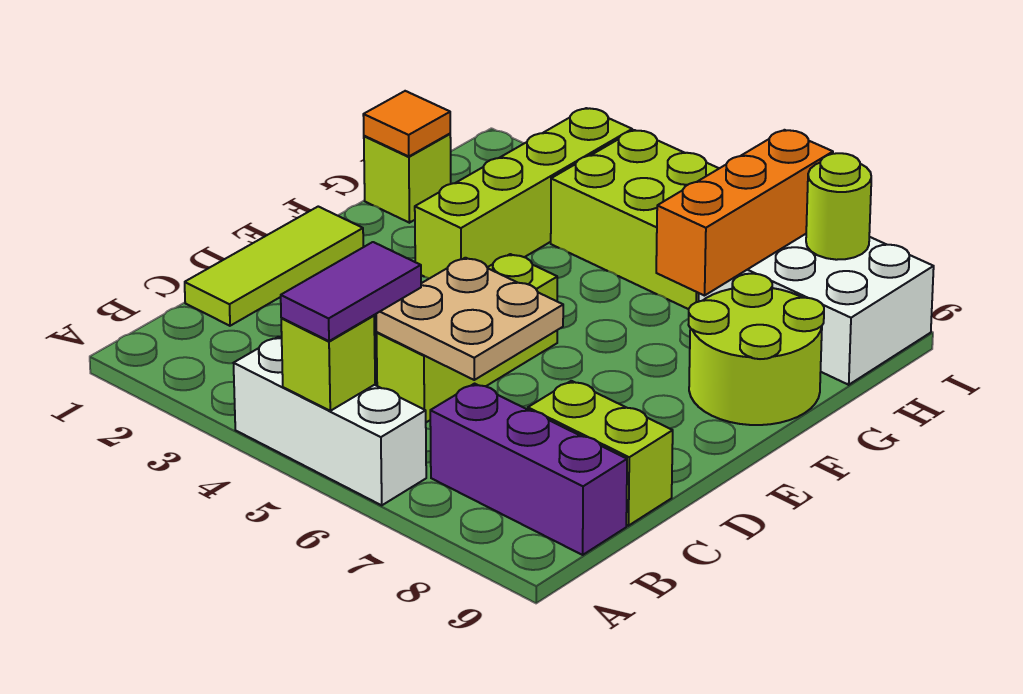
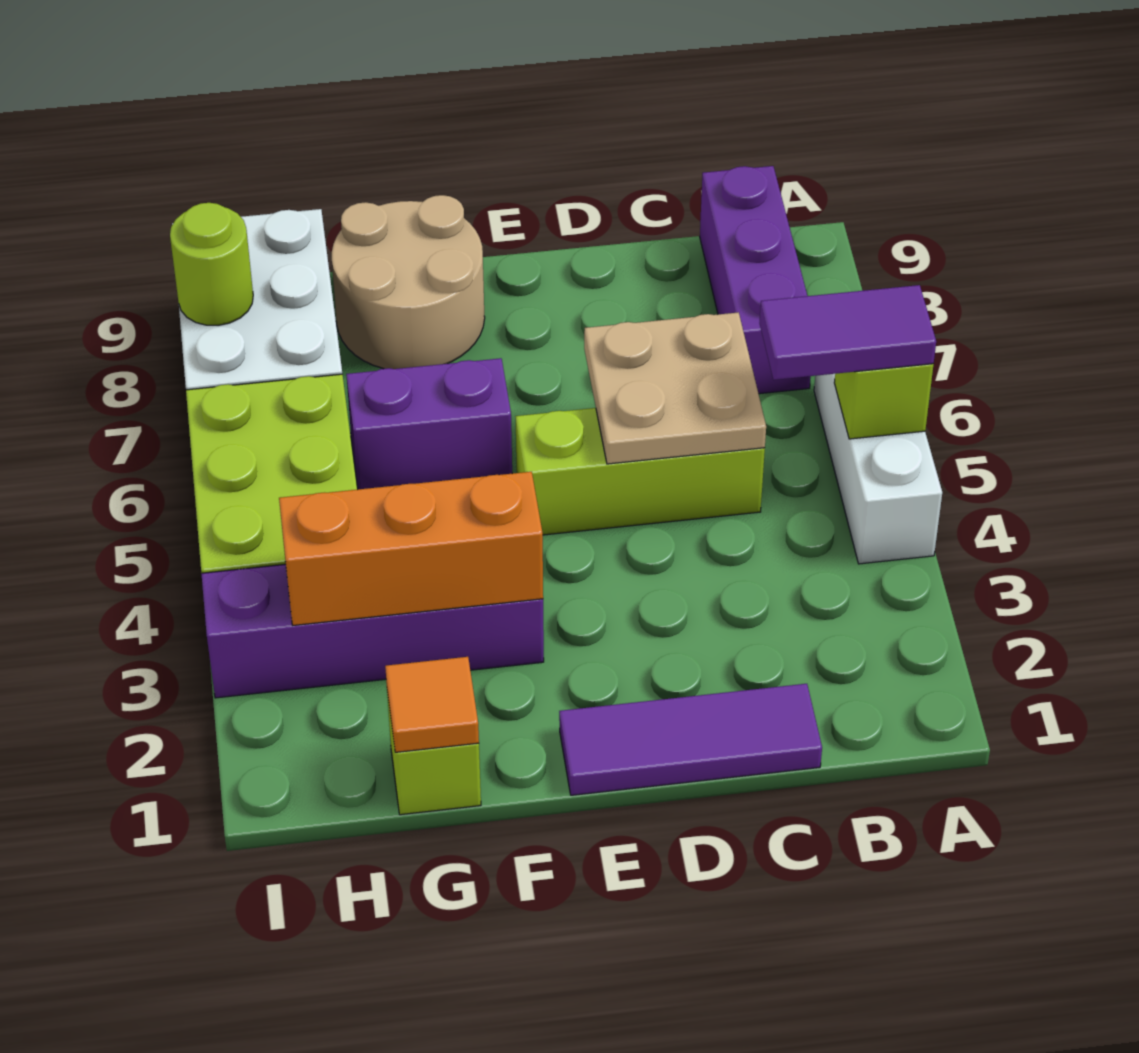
lime tile C1:E1 level 1 -> purple tile C1:E1 level 1
lime brick C8:C9 level 1 -> none
lime brick F3:I3 level 1 -> purple brick F3:I3 level 1
none -> purple brick F6:G6 level 1
lime round brick F8:G9 level 1 -> tan round brick F8:G9 level 1
orange brick G7:I7 level 2 -> orange brick F3:H3 level 2

